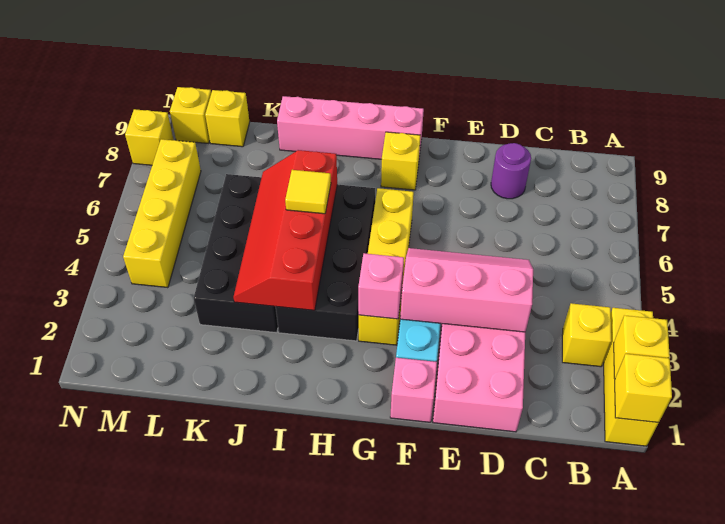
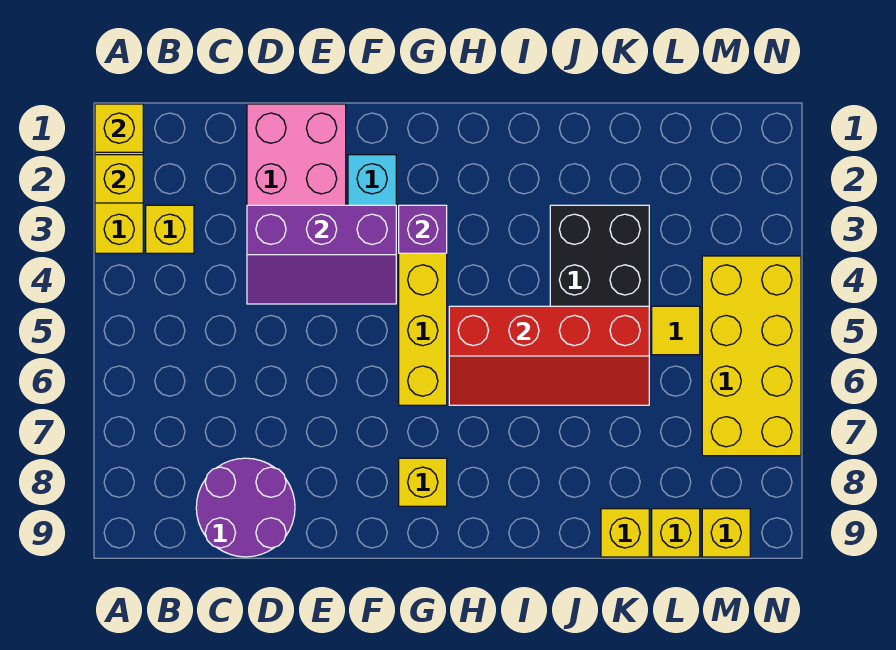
pink slope D3:F4 level 2 top 3 -> purple slope D3:F4 level 2 top 3
purple round brick D8 level 1 -> purple round brick C8:D9 level 1
pink brick F1 level 1 -> none
pink brick G3 level 2 -> purple brick G3 level 2
pink brick G9:J9 level 1 -> none
black brick H3:I6 level 1 -> none
red slope I3:J6 level 2 top I -> red slope H5:K6 level 2 top 5
yellow tile I5 level 3 -> yellow tile L5 level 1
yellow brick M4:M7 level 1 -> yellow brick M4:N7 level 1
yellow brick N8 level 1 -> yellow brick K9 level 1

